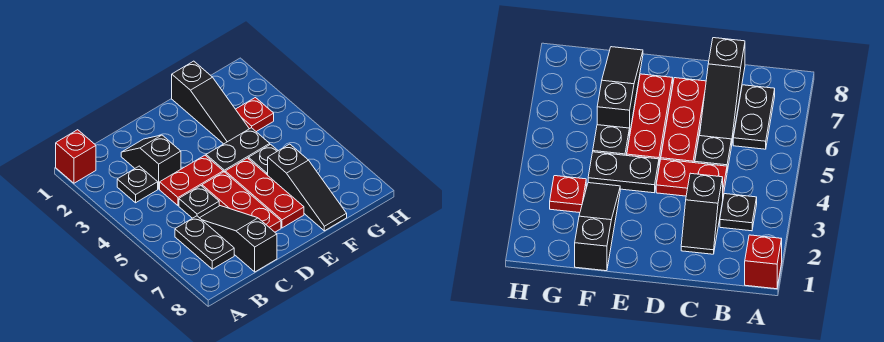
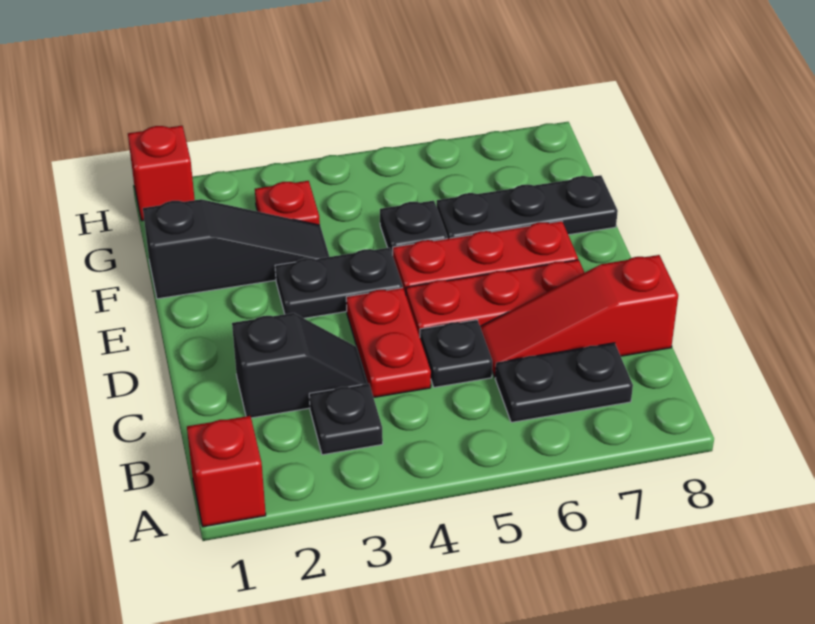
black slope C2:C3 level 1 top 3 -> black slope C2:C3 level 1 top 2
black slope C6:C8 level 1 top 8 -> red slope C6:C8 level 1 top 8
black plate E4:F4 level 1 -> black plate E3:E4 level 1
black slope F6:F8 level 1 top 6 -> black plate F6:F8 level 1
none -> red brick H1 level 1

